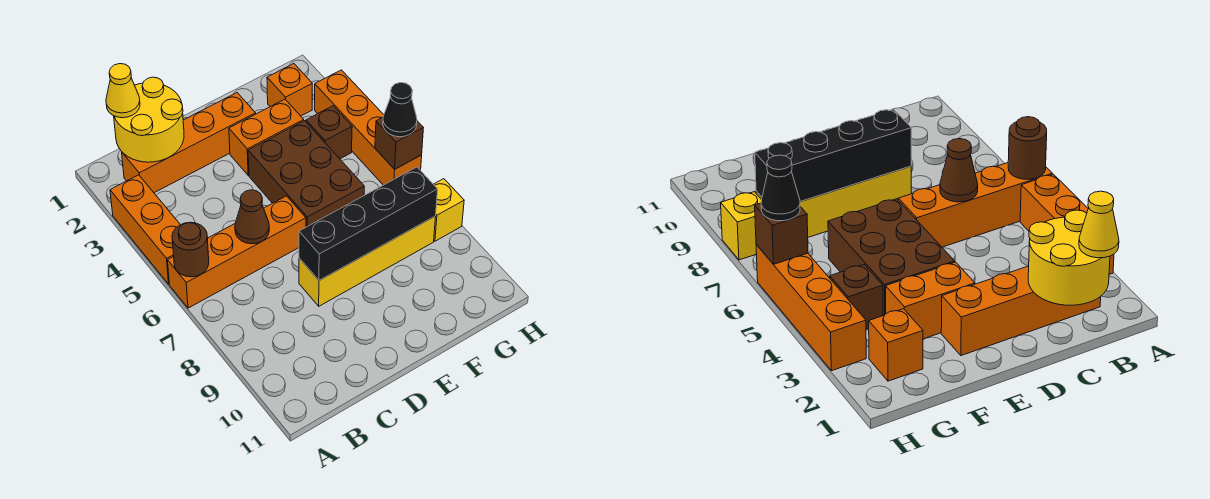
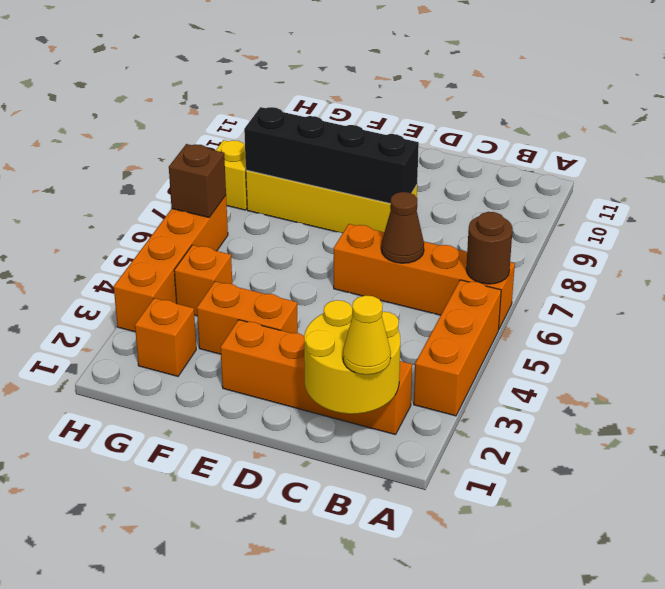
brown brick E4:F6 level 1 -> none
brown brick G4 level 1 -> orange brick G4 level 1
black cone H6 level 3 -> none

